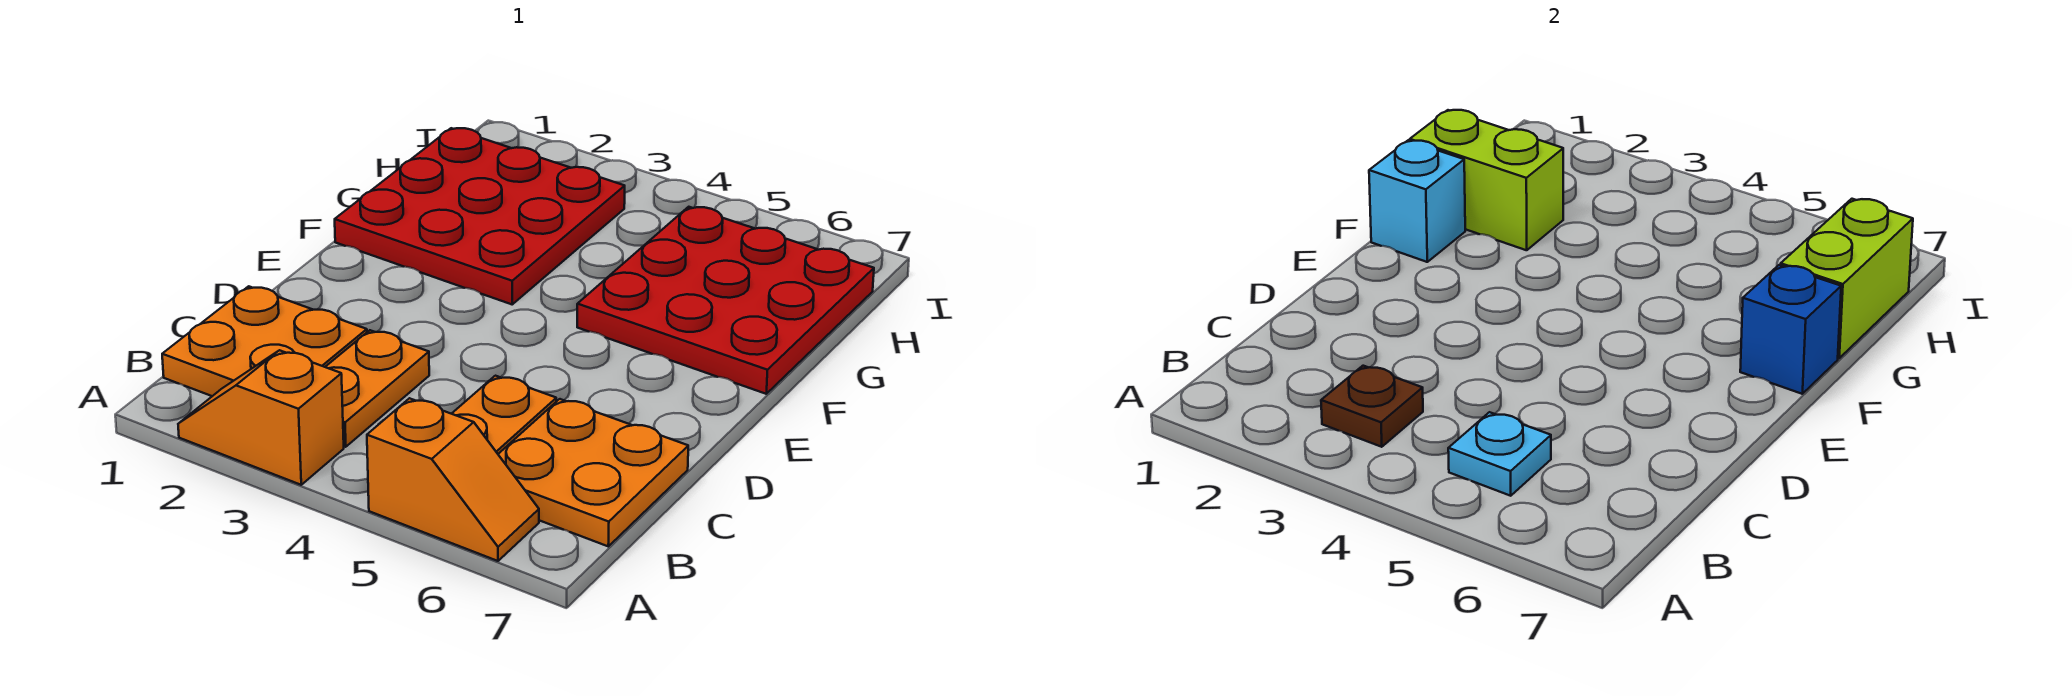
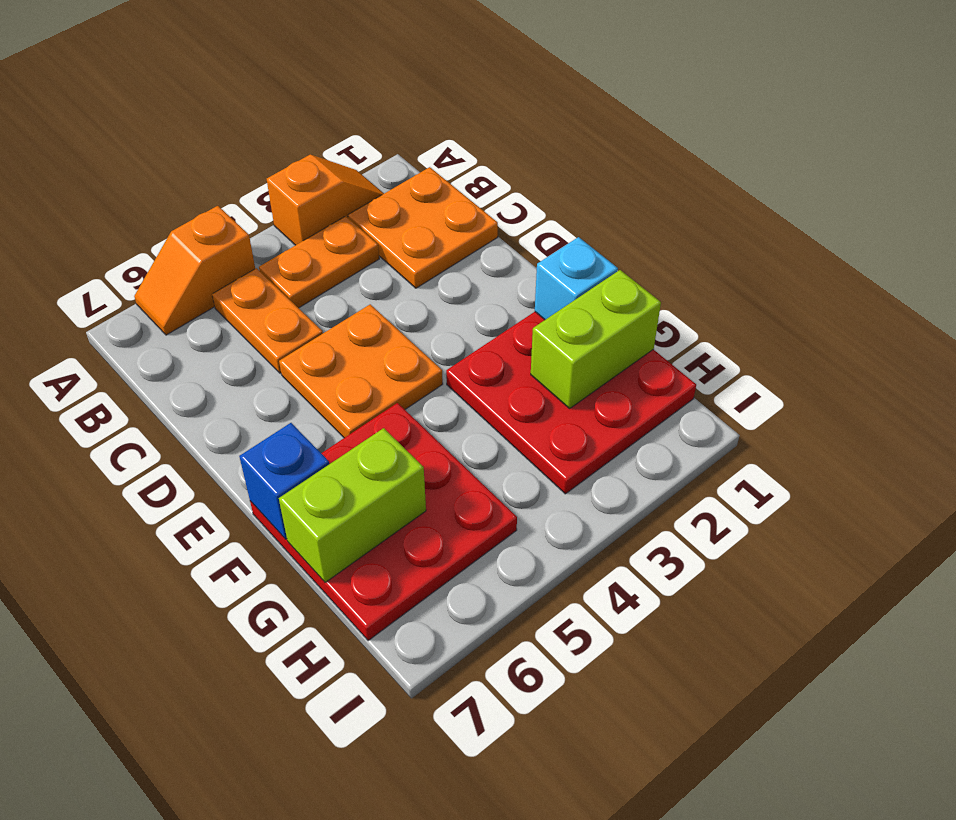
orange plate B3:C3 level 1 -> orange plate B3:B4 level 1
brown plate B3 level 2 -> none
cyan plate B5 level 2 -> none
orange plate B6:C7 level 1 -> orange plate D4:E5 level 1
lime brick G7:H7 level 2 -> lime brick G6:G7 level 2

